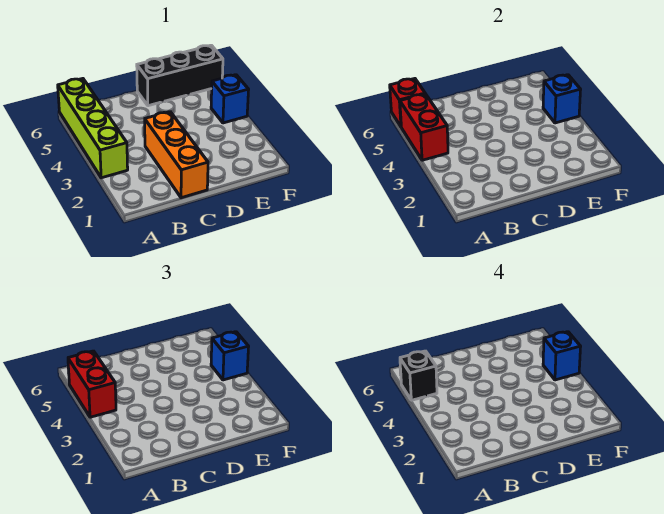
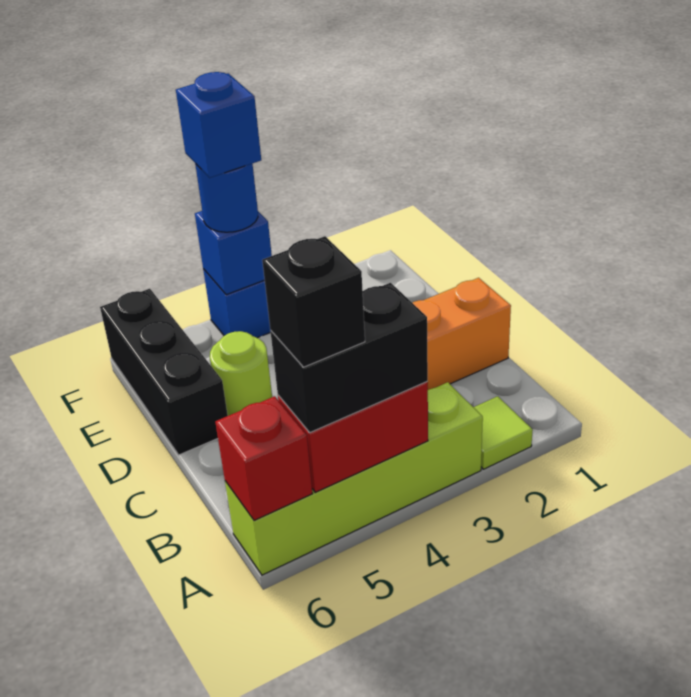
none -> lime tile A2 level 1
red brick A4:A5 level 3 -> black brick A4:A5 level 3
none -> lime round brick D5 level 1
blue brick F4 level 3 -> blue round brick F4 level 3

